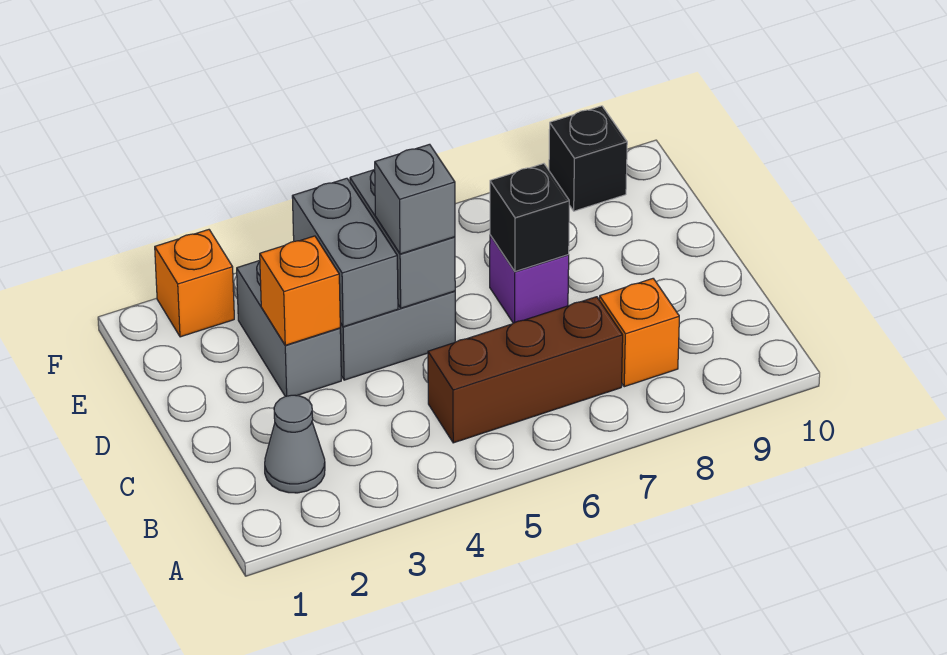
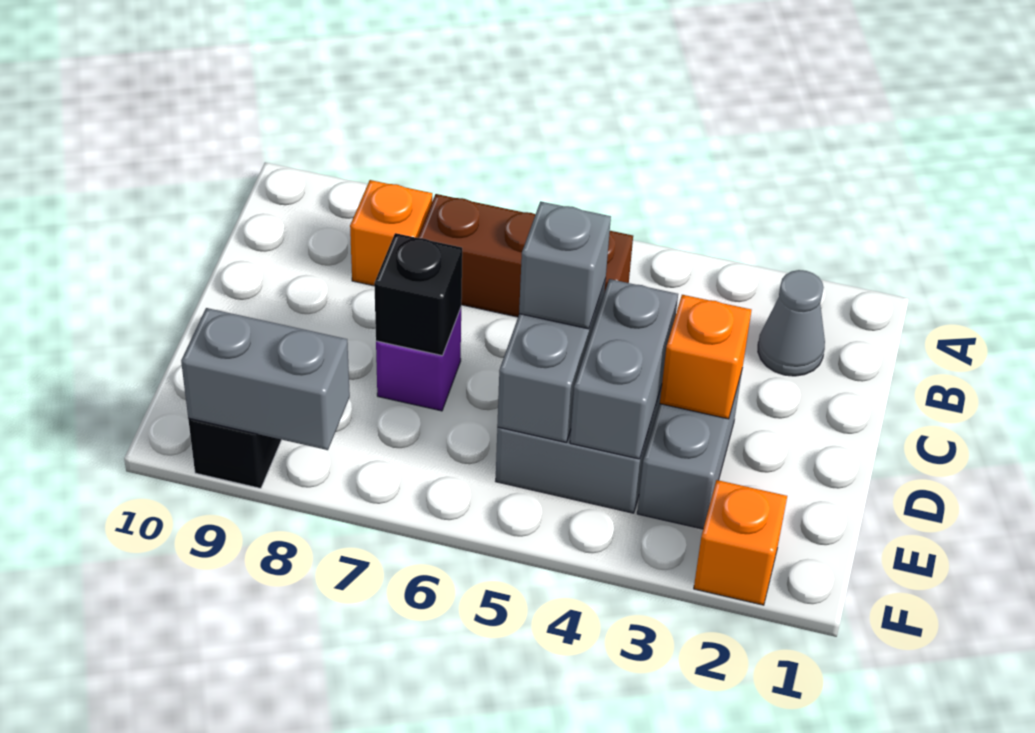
none -> grey brick F8:F9 level 2

